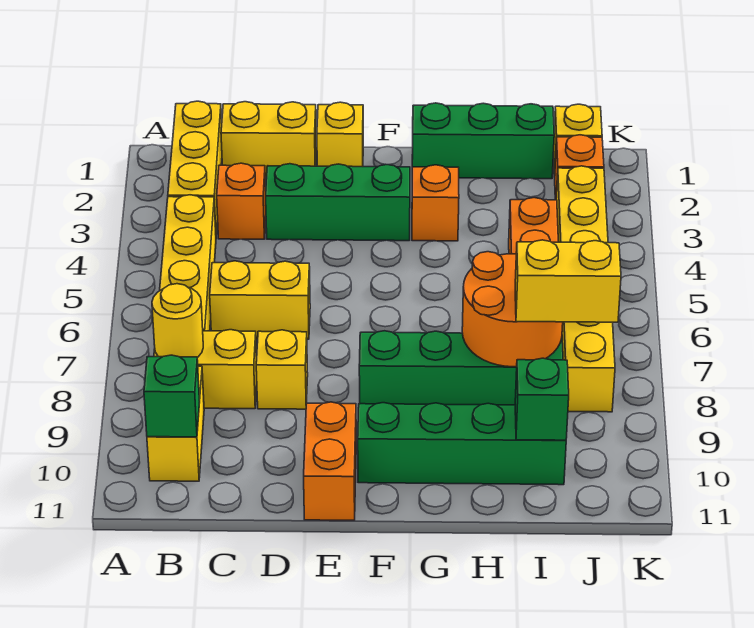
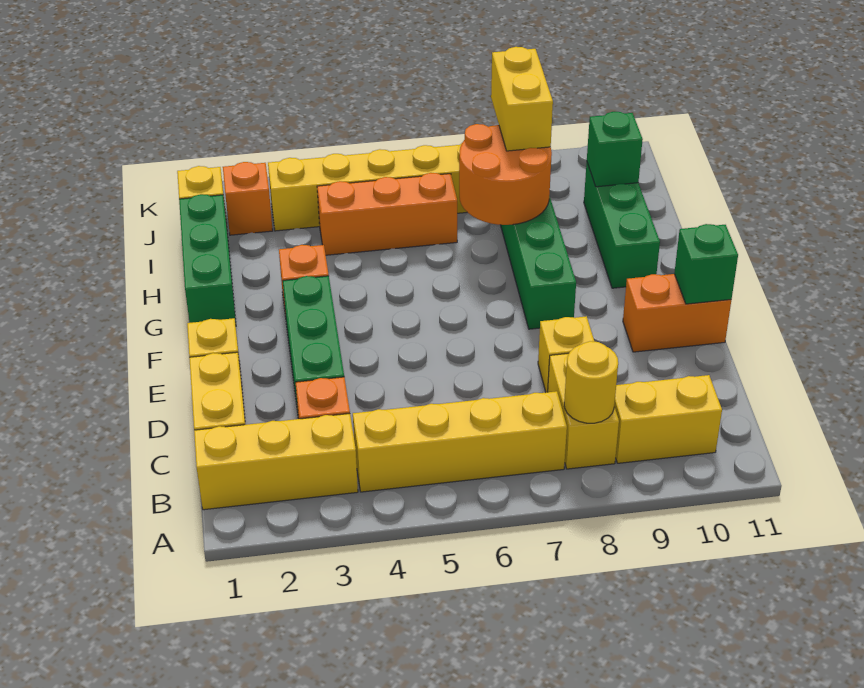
green brick B10 level 2 -> green brick E11 level 2
yellow brick C6:D6 level 1 -> none
green brick F10:I10 level 1 -> green brick G10:I10 level 1

